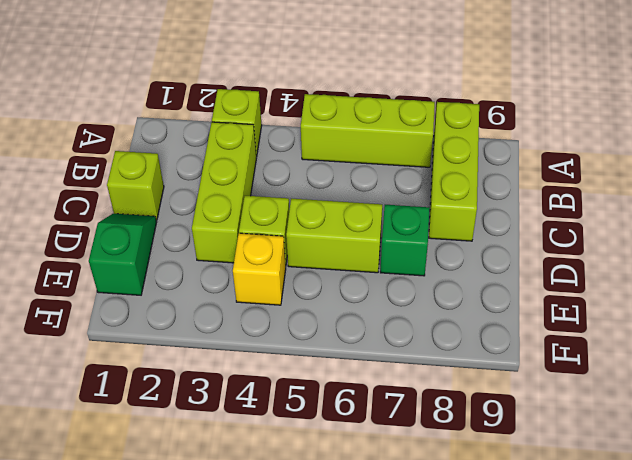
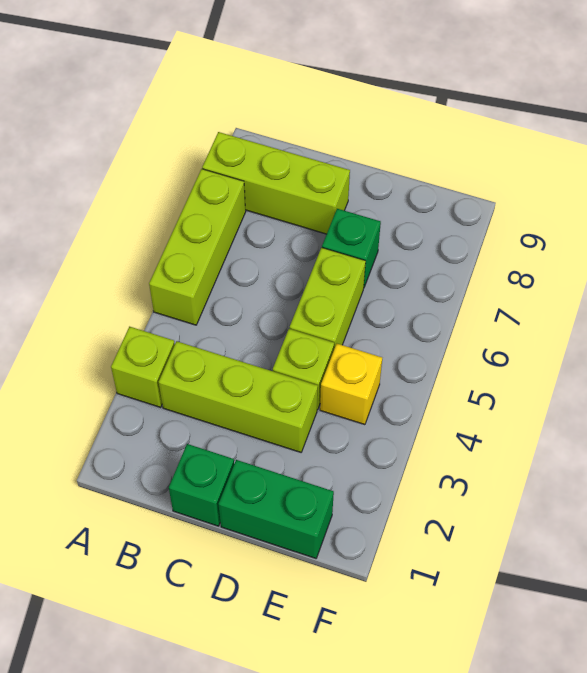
lime brick C1 level 1 -> green brick C1 level 1
green slope D1:E1 level 1 top E -> green brick D1:E1 level 1

